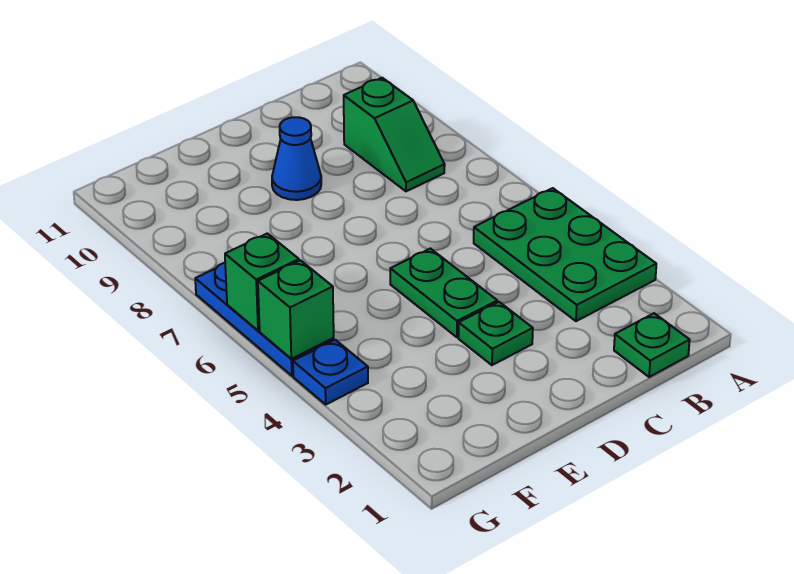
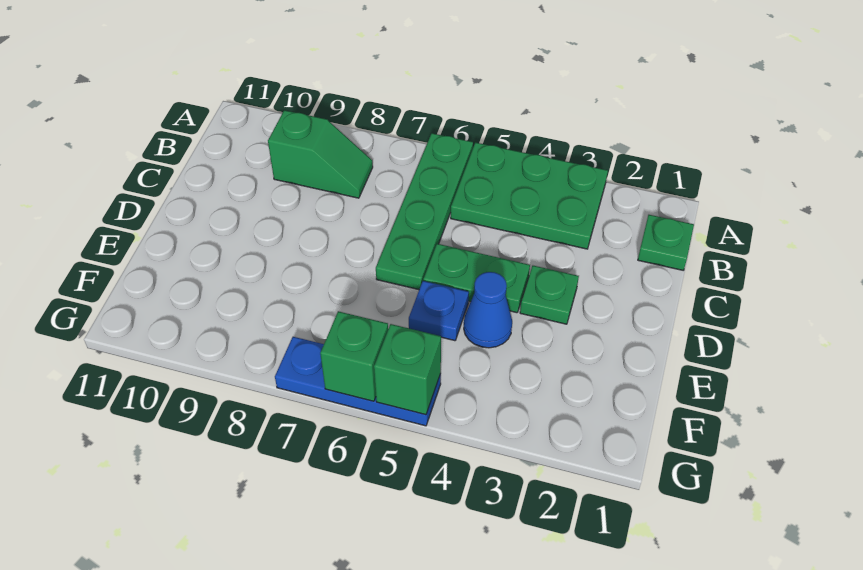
none -> green plate A6:D6 level 1
blue cone D9 level 1 -> blue cone E4 level 1
blue plate G4 level 1 -> blue plate E5 level 1

